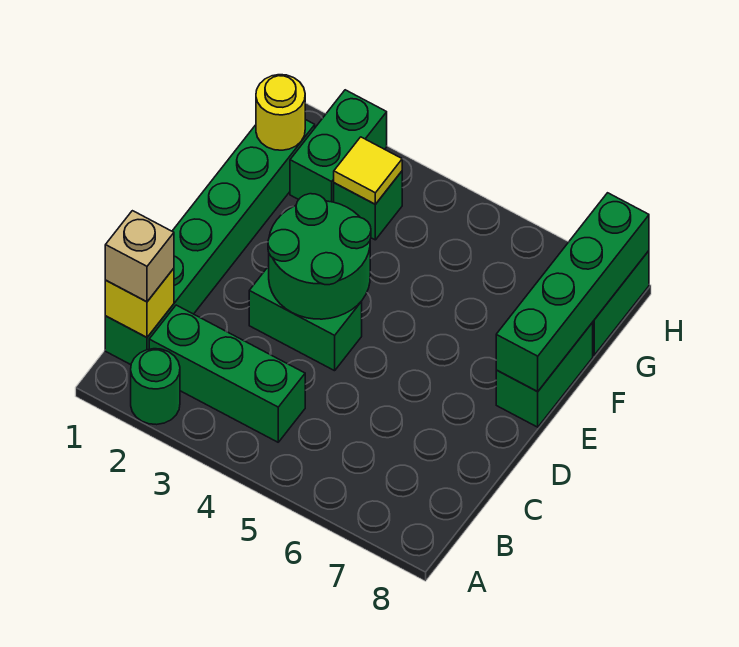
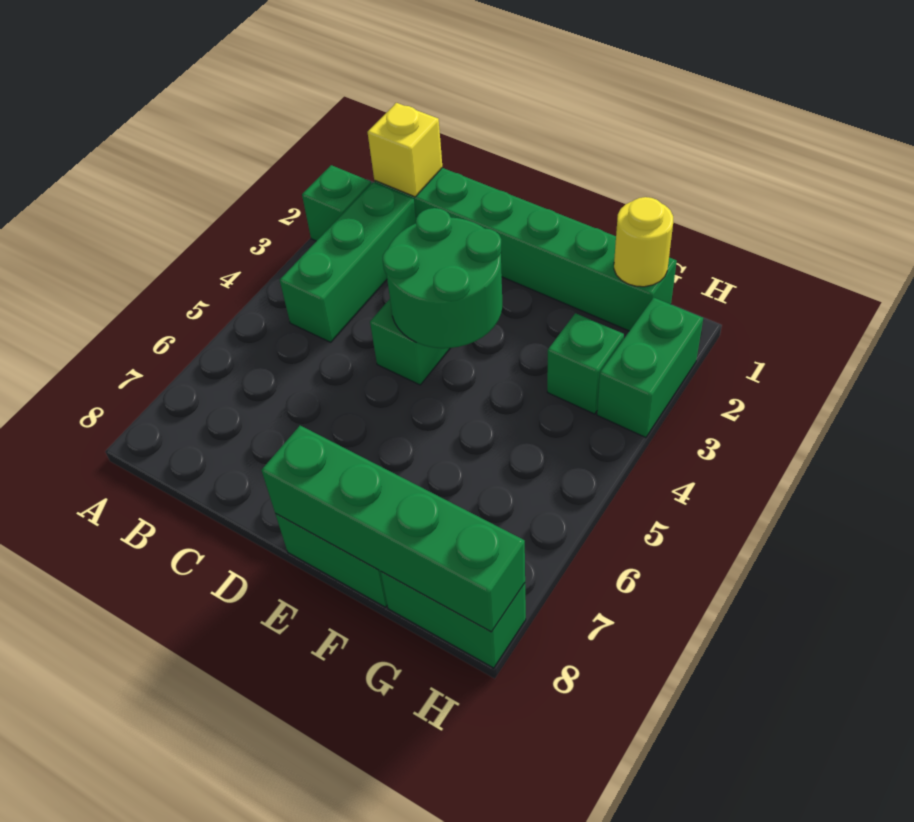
green round brick A2 level 1 -> green brick A2 level 1
tan brick B1 level 3 -> none
green brick G2:H2 level 1 -> green brick H2:H3 level 1
yellow tile G3 level 2 -> none

